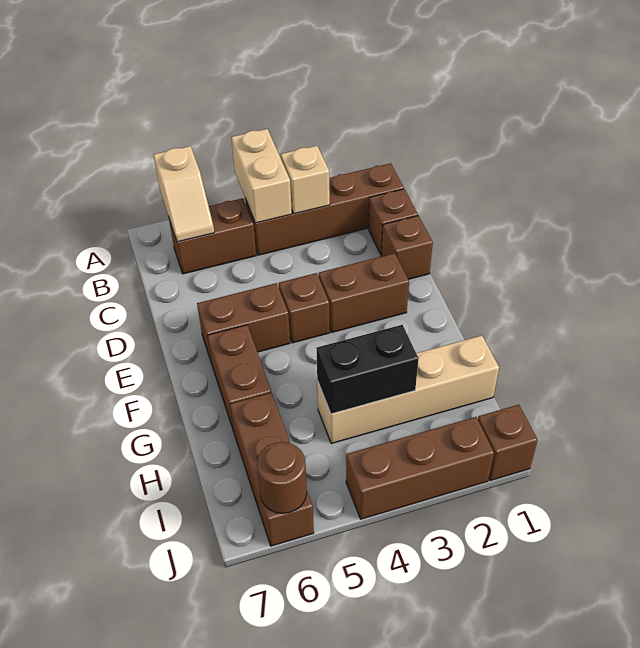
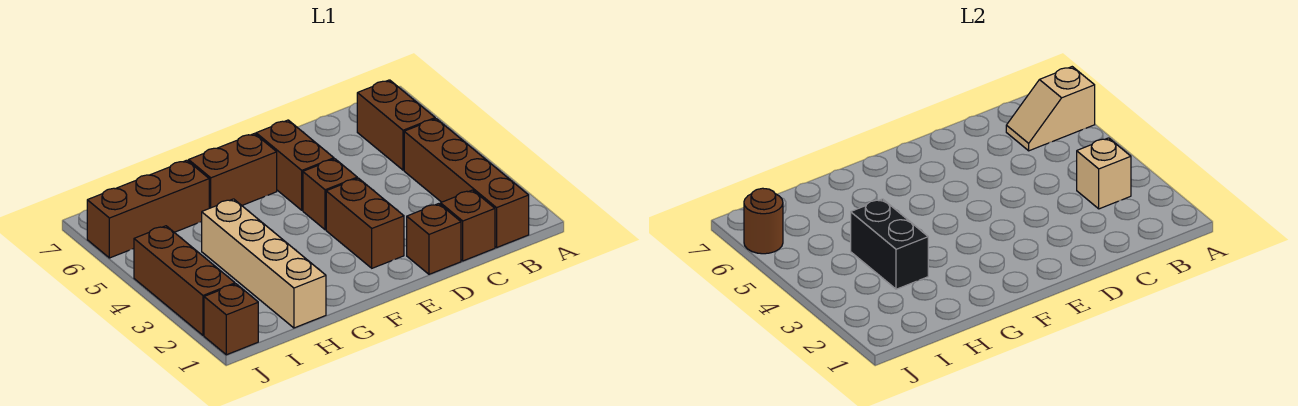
tan brick A4:B4 level 2 -> none

